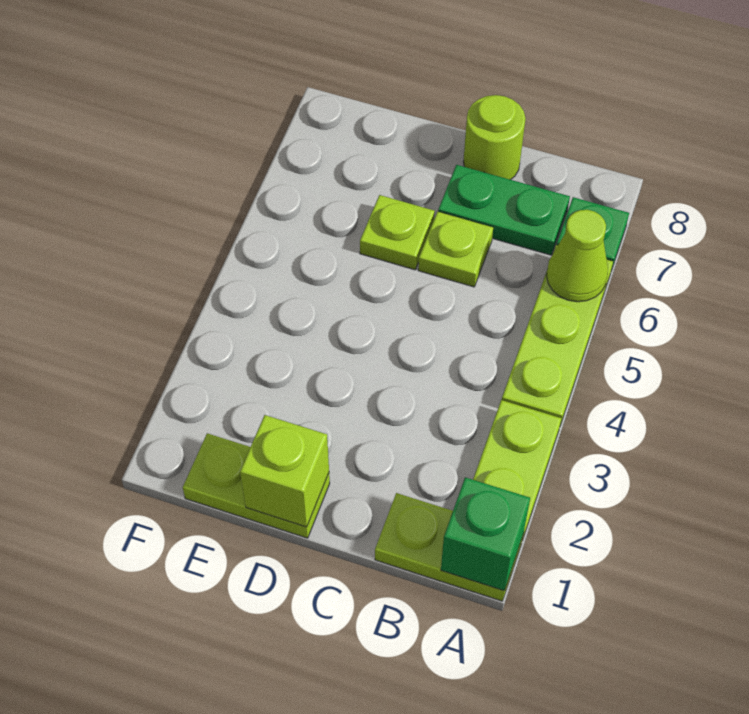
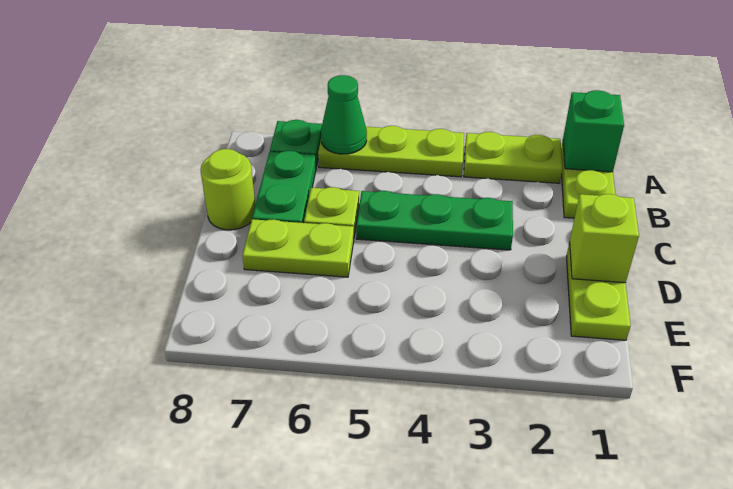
lime cone A6 level 2 -> green cone A6 level 2
none -> green plate C3:C5 level 1
lime plate D6 level 1 -> lime plate D6:D7 level 1

